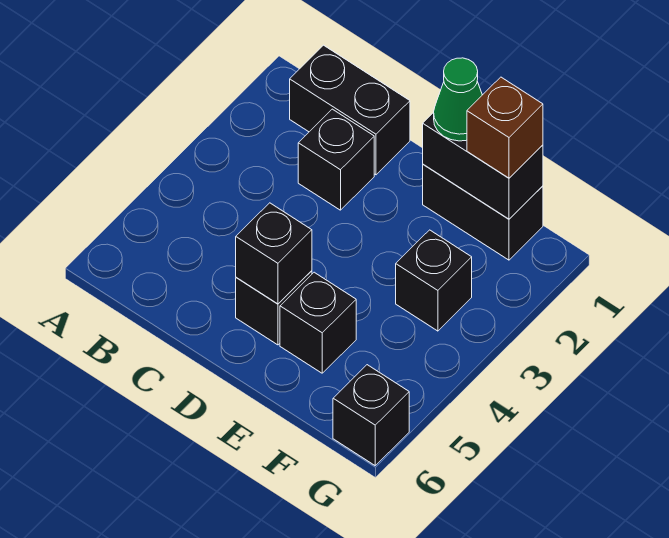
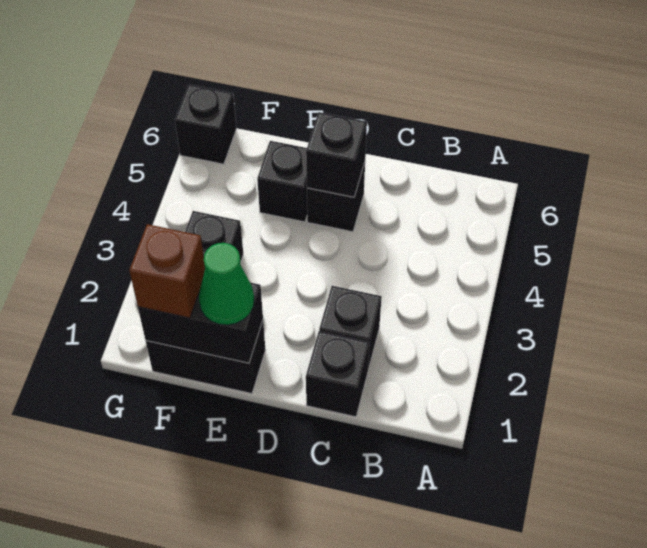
black brick B1:C1 level 1 -> black brick C1 level 1

